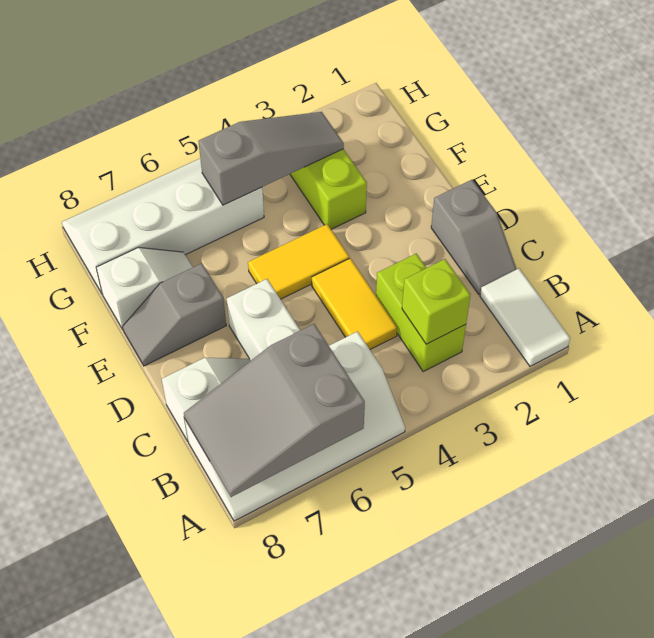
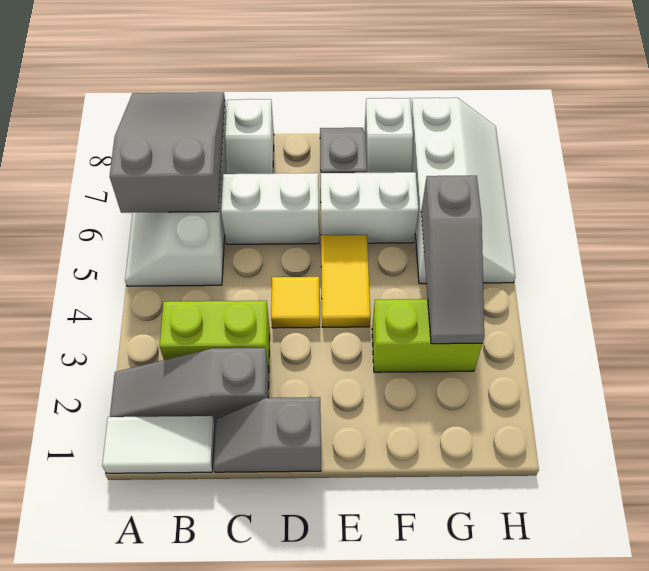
none -> grey slope A2:C2 level 1 top C
lime brick B3 level 2 -> none
yellow tile C4:D4 level 1 -> yellow tile D4 level 1
none -> white brick E6:F6 level 1

